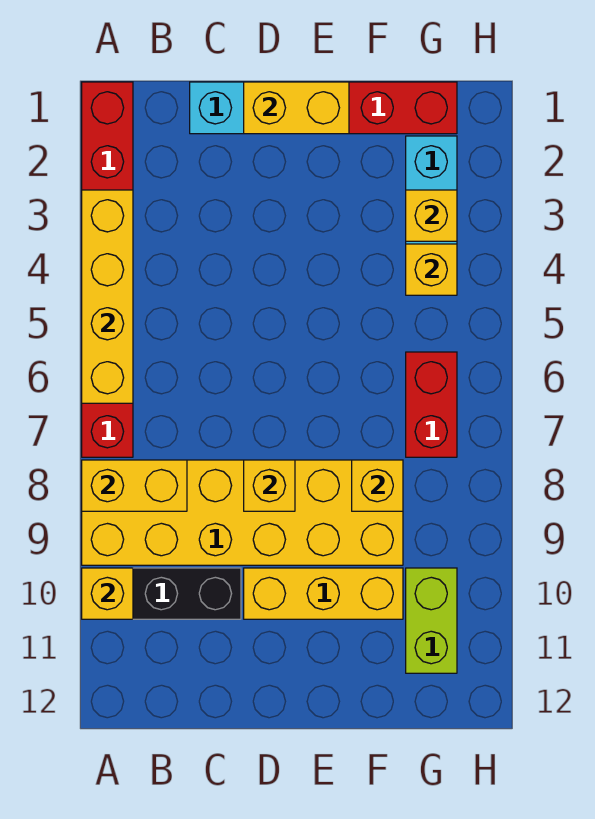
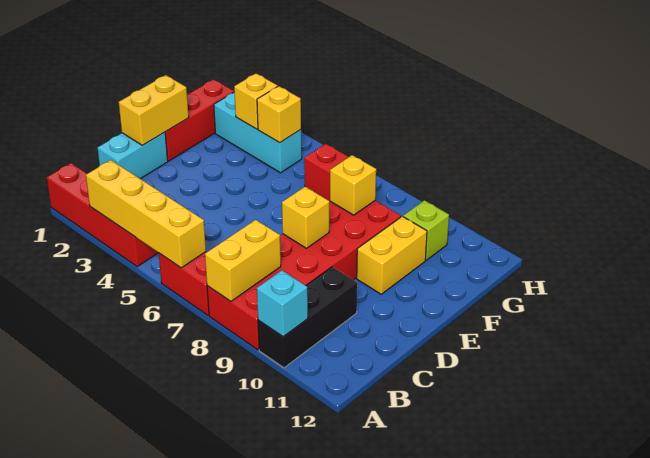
yellow brick A8:F9 level 1 -> red brick A8:F9 level 1
yellow brick A10 level 2 -> cyan brick A10 level 2
yellow brick D10:F10 level 1 -> yellow brick E10:F10 level 1
lime brick G10:G11 level 1 -> lime brick G10 level 1

